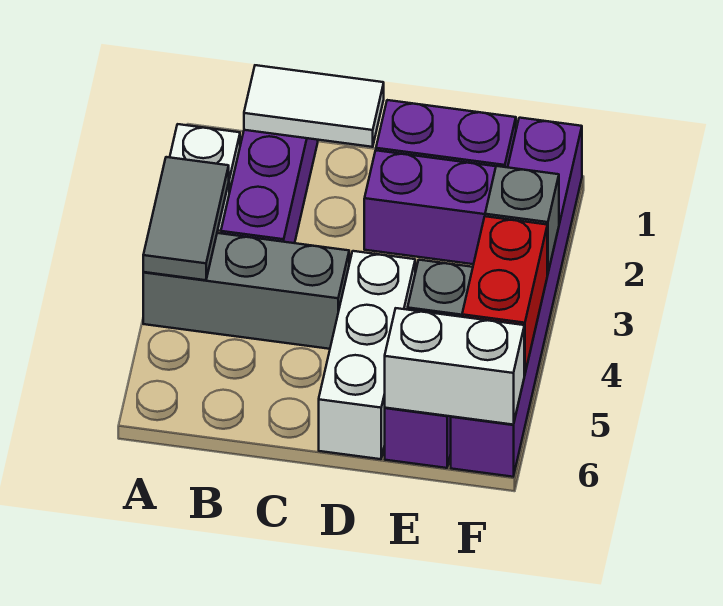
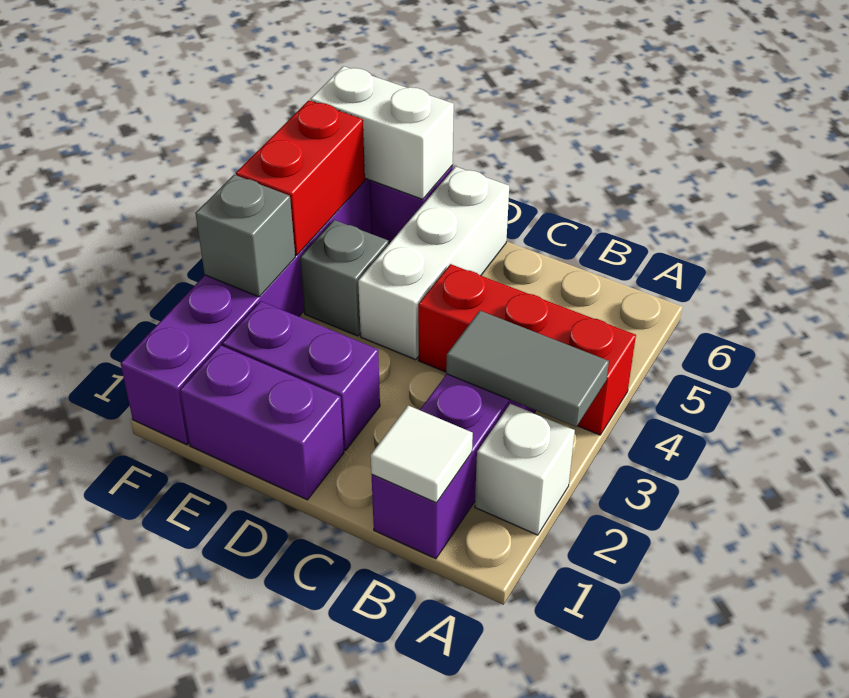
grey tile A3:A4 level 2 -> grey tile A3:B3 level 2
grey brick A4:C4 level 1 -> red brick A4:C4 level 1
white tile B1:C1 level 2 -> white tile B1 level 2

